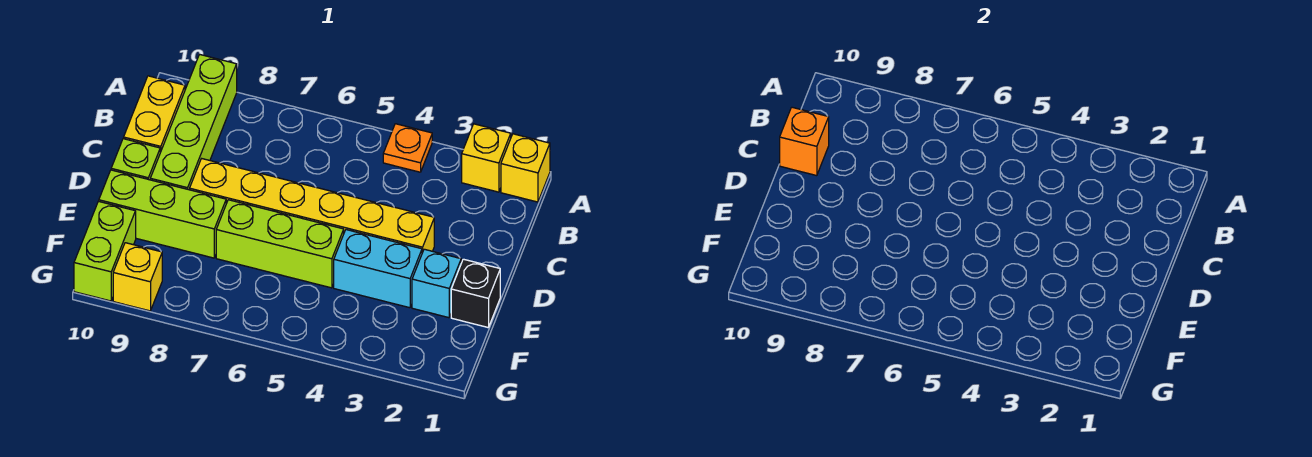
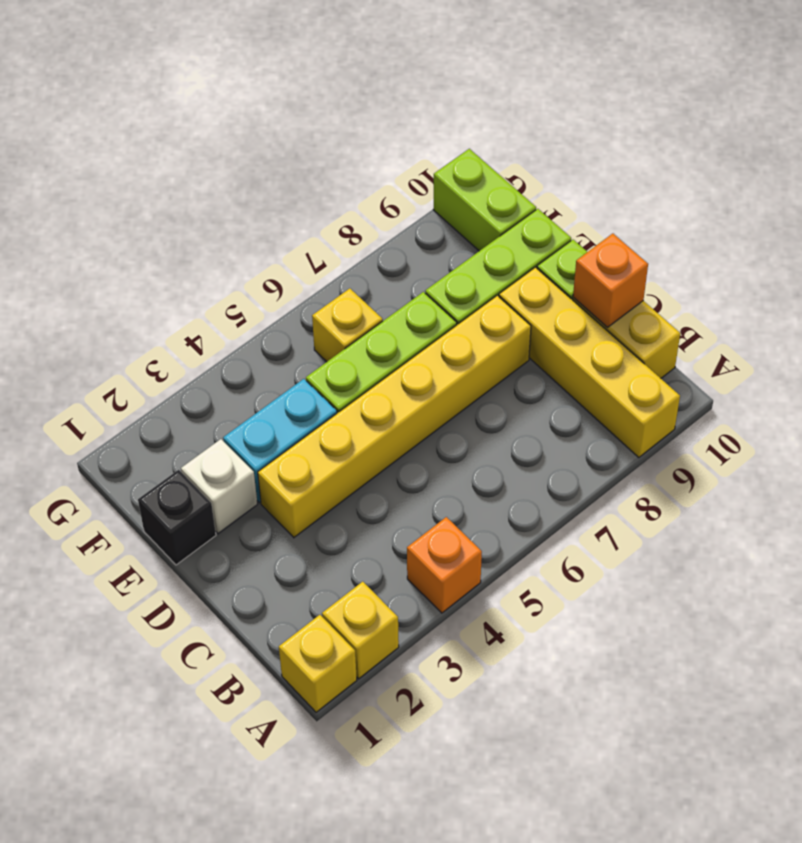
orange plate A4 level 1 -> orange brick A4 level 1
lime brick A9:D9 level 1 -> yellow brick A9:D9 level 1
cyan brick E2 level 1 -> white brick E2 level 1
yellow brick G9 level 1 -> yellow brick F6 level 1

